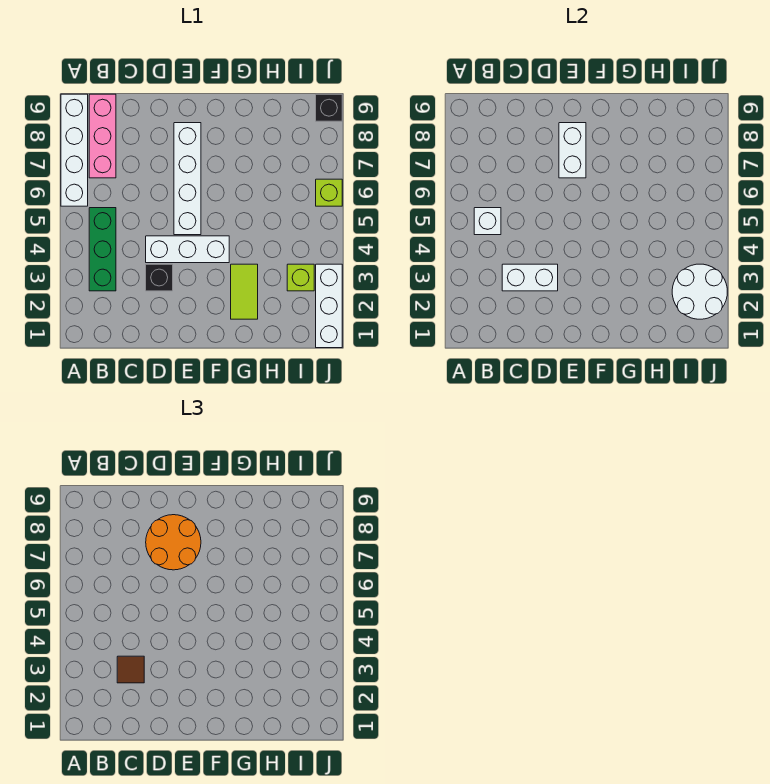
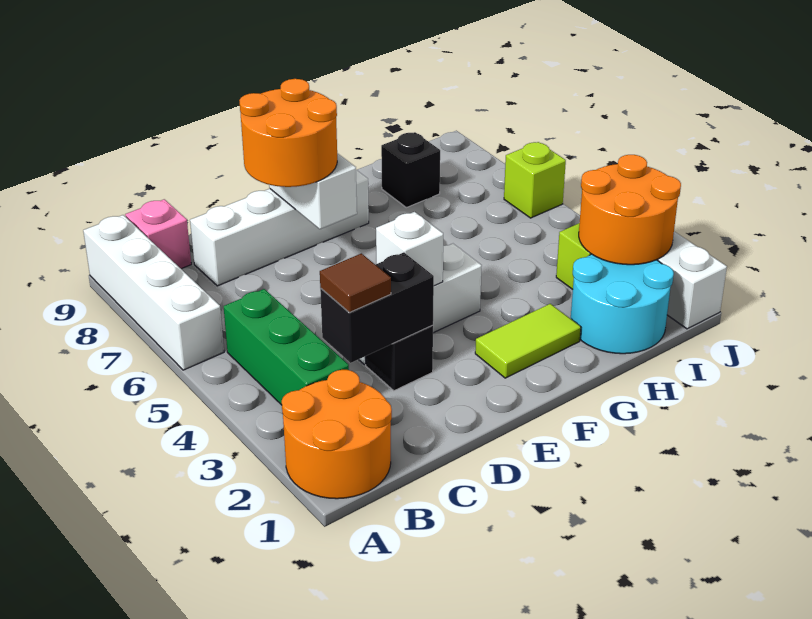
none -> orange round brick A1:B2 level 1
white brick B5 level 2 -> white brick E4 level 2
pink brick B7:B9 level 1 -> pink brick B9 level 1
white brick C3:D3 level 2 -> black brick C3:D3 level 2
white brick E5:E8 level 1 -> white brick C8:F8 level 1
lime tile G2:G3 level 1 -> lime tile F2:G2 level 1
none -> cyan round brick H1:I2 level 1
white round brick I2:J3 level 2 -> orange round brick I2:J3 level 2
black brick J9 level 1 -> black brick H8 level 1

